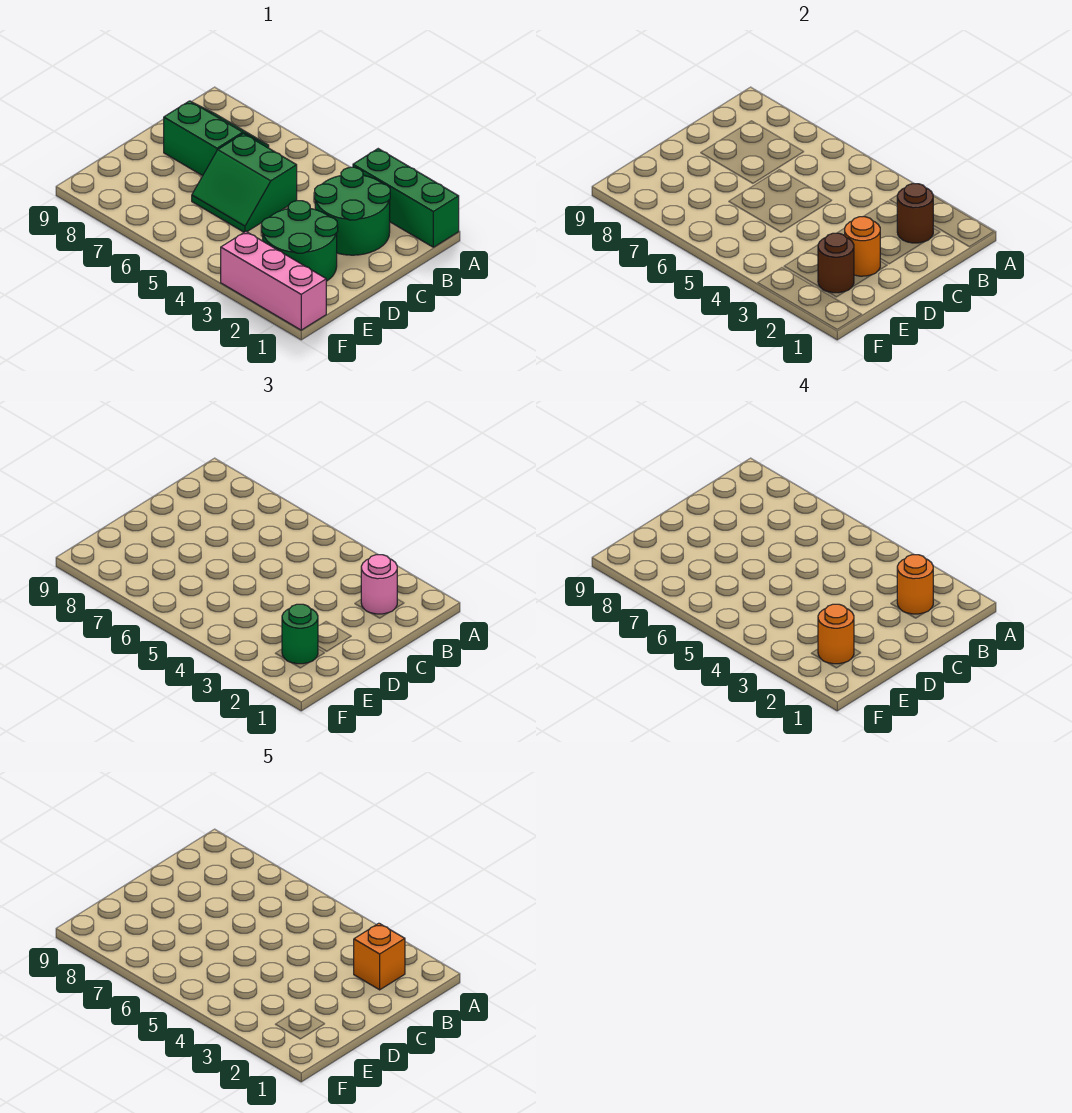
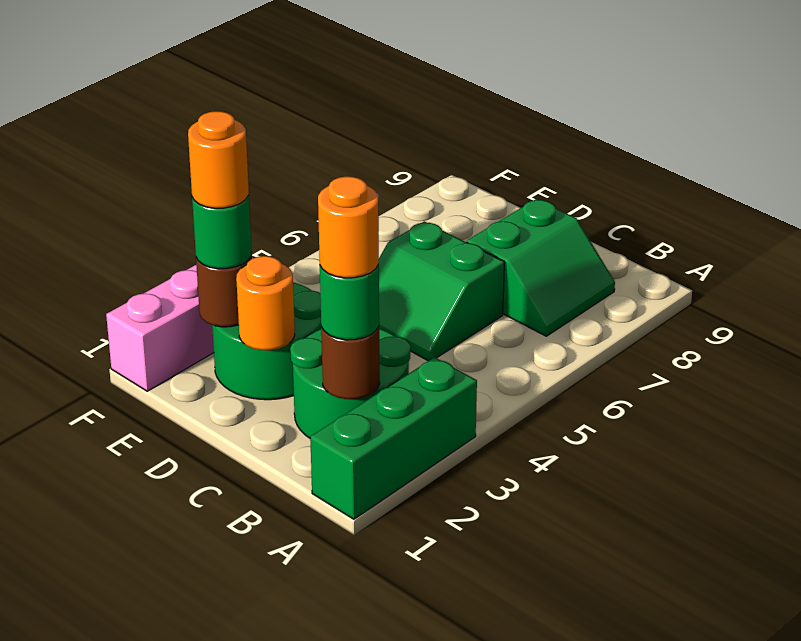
pink round brick B2 level 3 -> green round brick B2 level 3
orange brick B2 level 5 -> none
green slope C5:D6 level 1 top C -> green slope C5:D6 level 1 top 6

